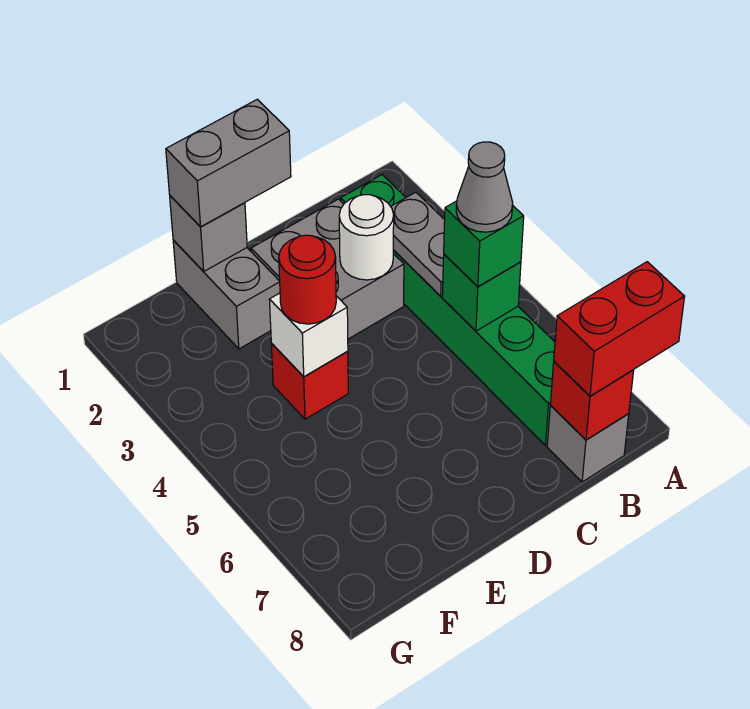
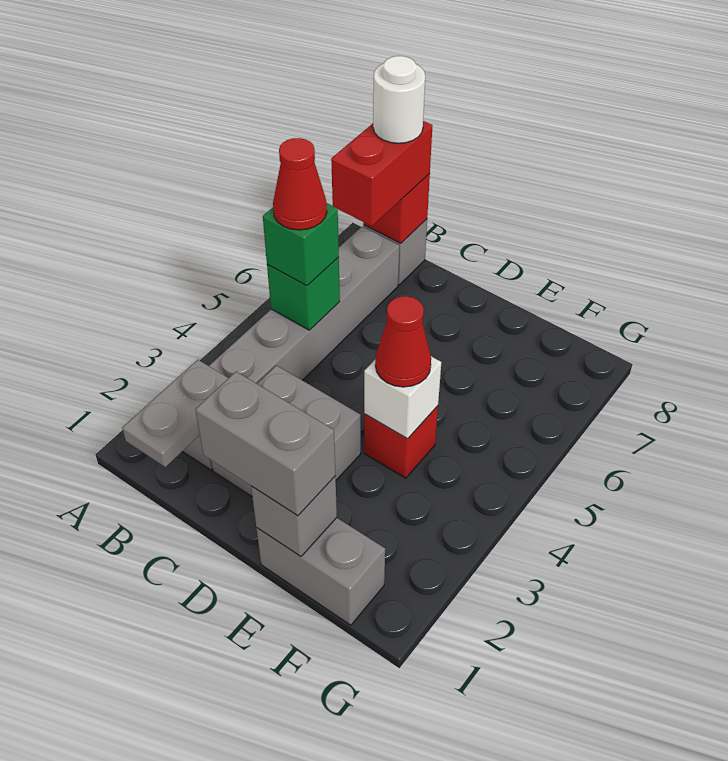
red brick A8:B8 level 3 -> red brick B7:B8 level 3
green brick B2:B7 level 1 -> grey brick B2:B7 level 1
grey plate B3:B4 level 2 -> grey plate B1:B2 level 2
grey cone B5 level 4 -> red cone B5 level 4
white round brick C3 level 2 -> white round brick B8 level 4
grey brick E1:E2 level 1 -> grey brick E1:F1 level 1
red round brick E4 level 3 -> red cone E4 level 3

